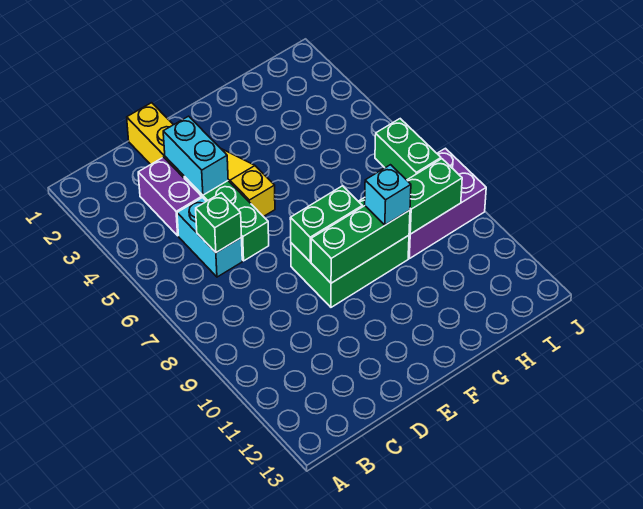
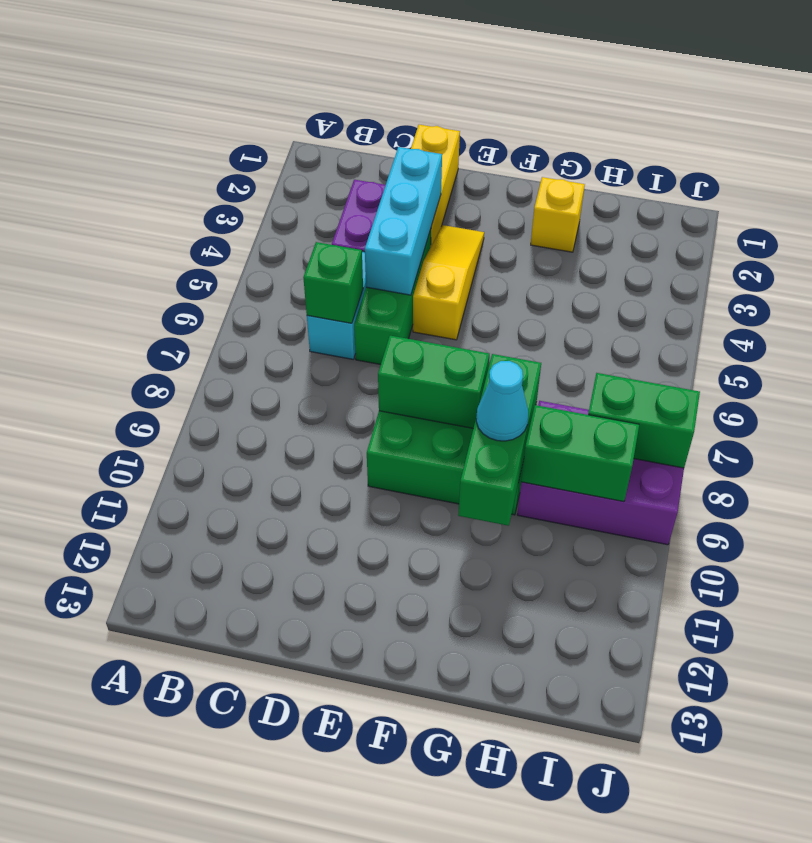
cyan brick D3:D4 level 2 -> cyan brick D3:D5 level 2
green brick E9:G9 level 2 -> green brick G8:G10 level 2
none -> yellow brick G2 level 1
cyan brick G9 level 3 -> cyan cone G9 level 3
green brick I7:I8 level 2 -> green brick I8:J8 level 2

